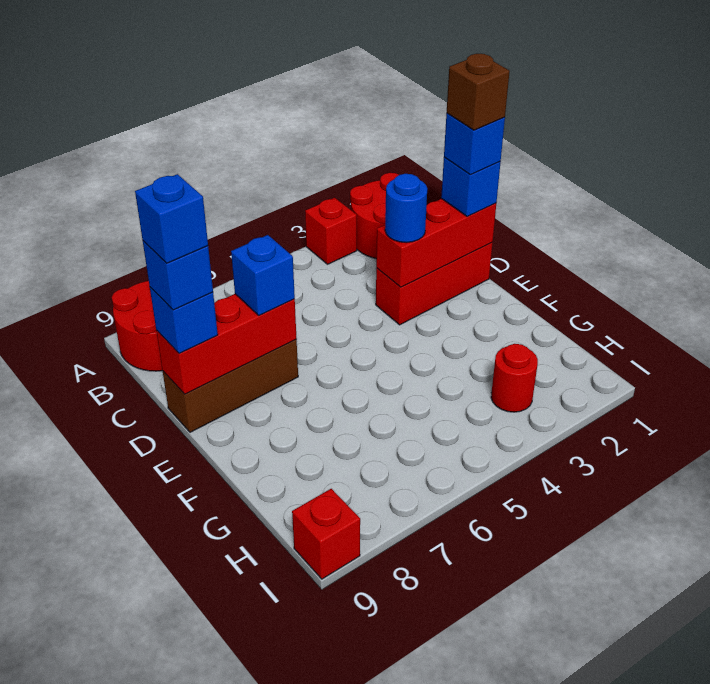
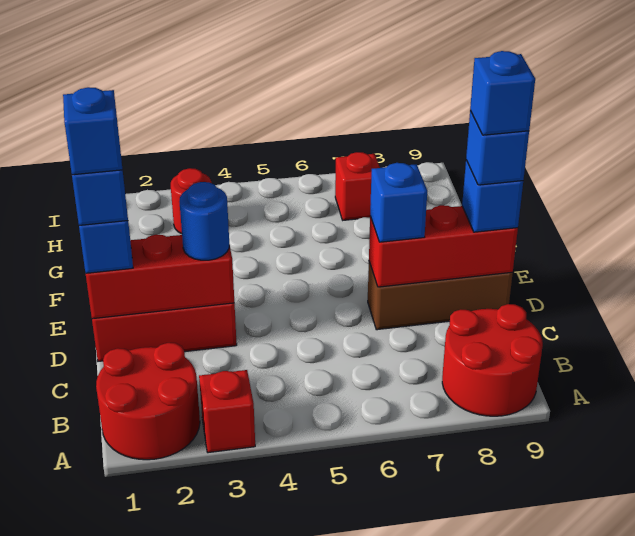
brown brick D1 level 5 -> blue brick D1 level 5
red brick I9 level 1 -> red brick H7 level 1

